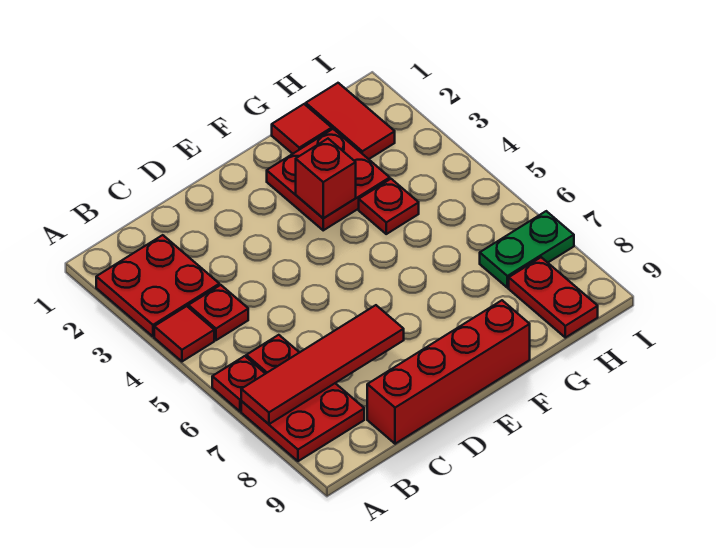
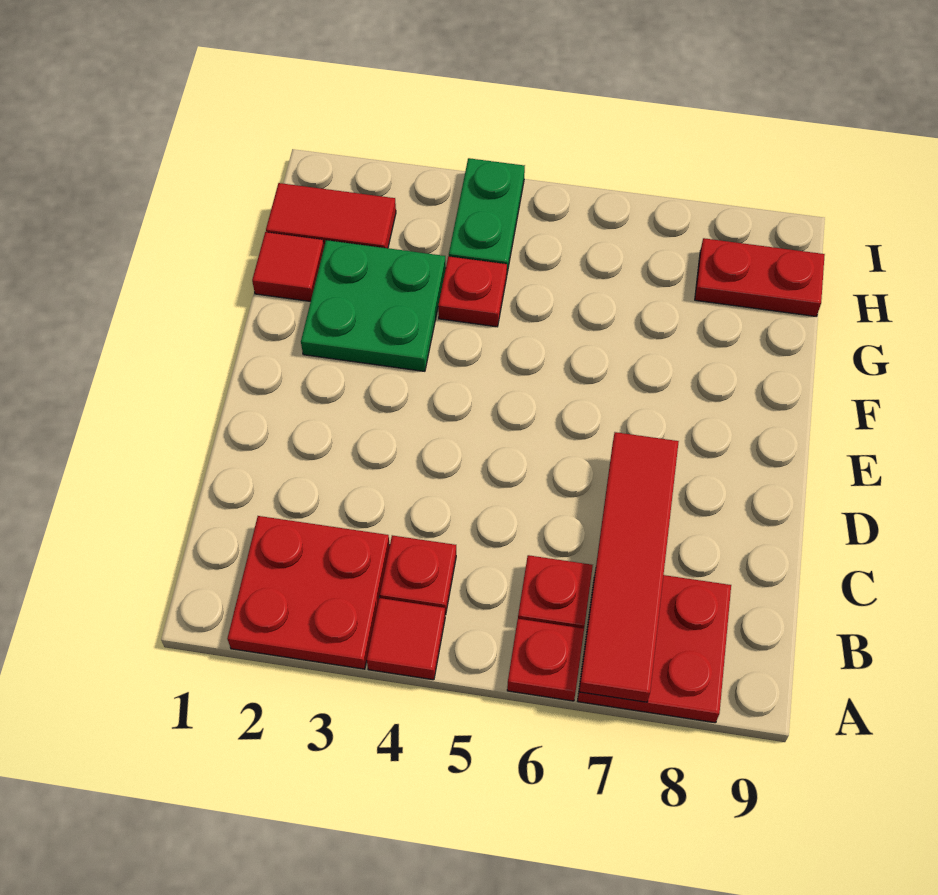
red brick C9:F9 level 1 -> none
red plate F2:G3 level 1 -> green plate F2:G3 level 1
red brick F3 level 2 -> none
green plate H7:I7 level 1 -> green plate H4:I4 level 1

